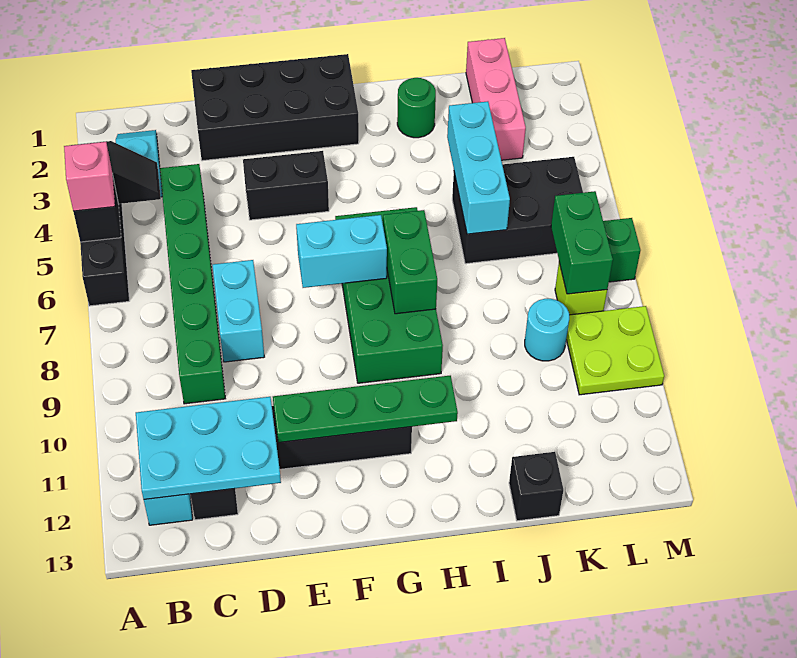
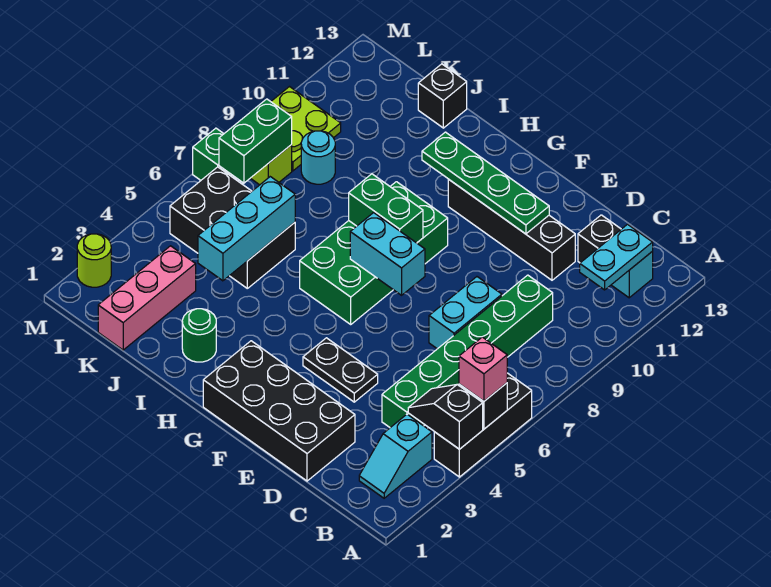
cyan plate B11:D12 level 2 -> cyan plate B11:B12 level 2
black brick E4:F4 level 1 -> black plate E4:F4 level 1
green brick H7:H8 level 2 -> green brick G8:H8 level 2
none -> lime round brick M2 level 1

